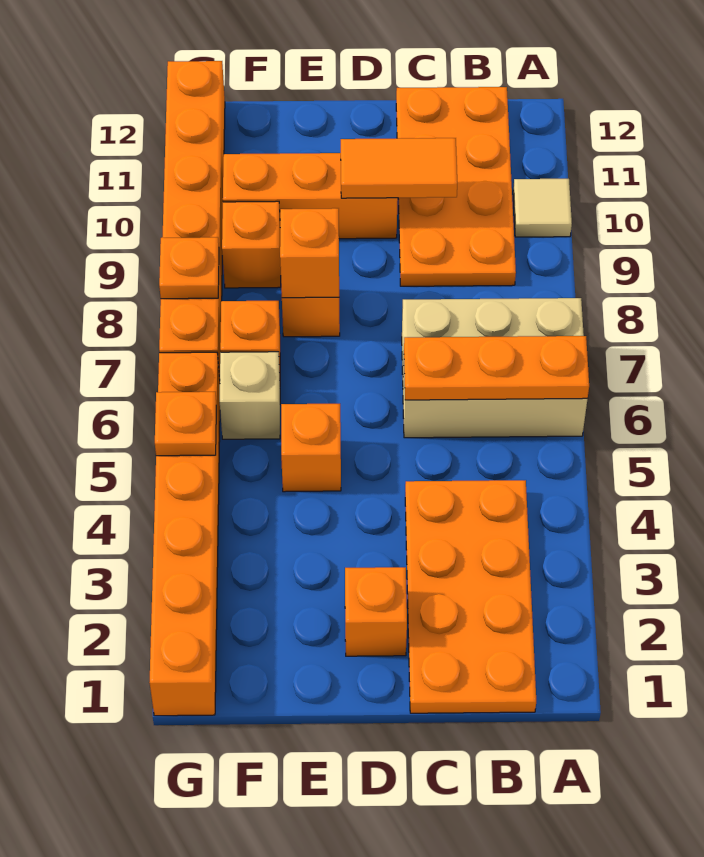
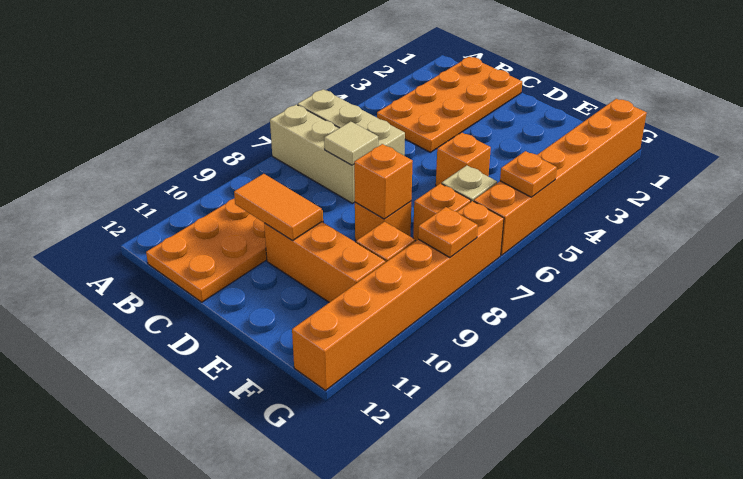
orange plate A6:C6 level 2 -> none
tan tile A10 level 1 -> tan tile C7 level 2
orange brick D2 level 1 -> none

